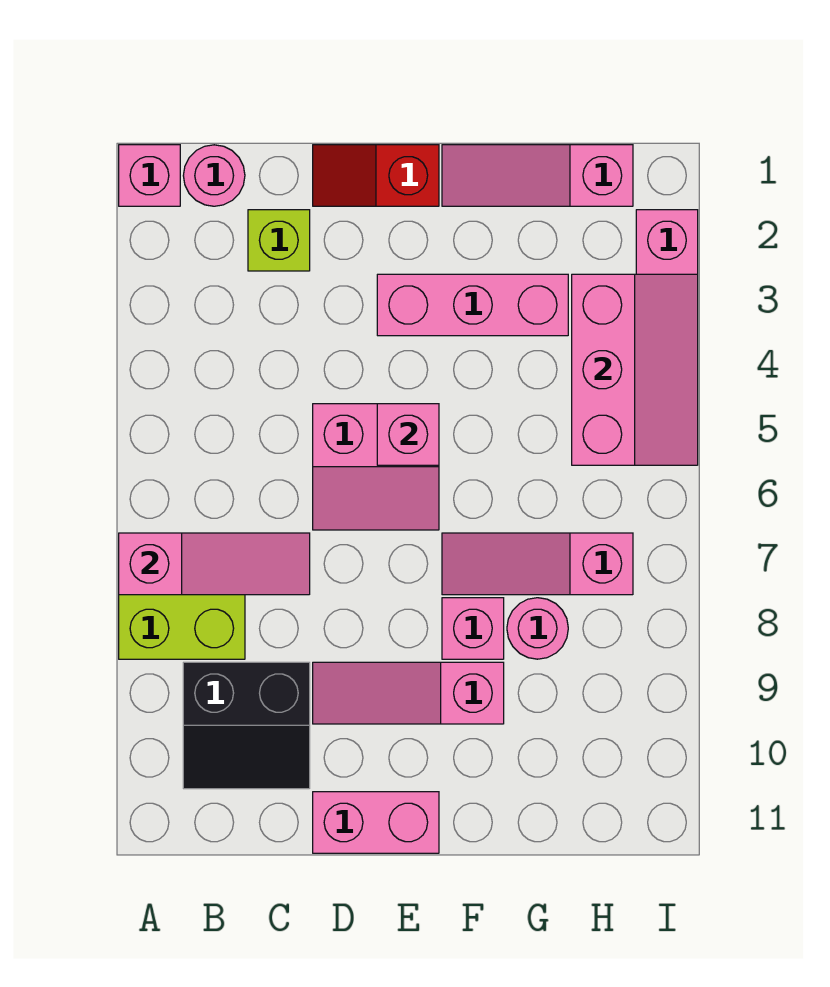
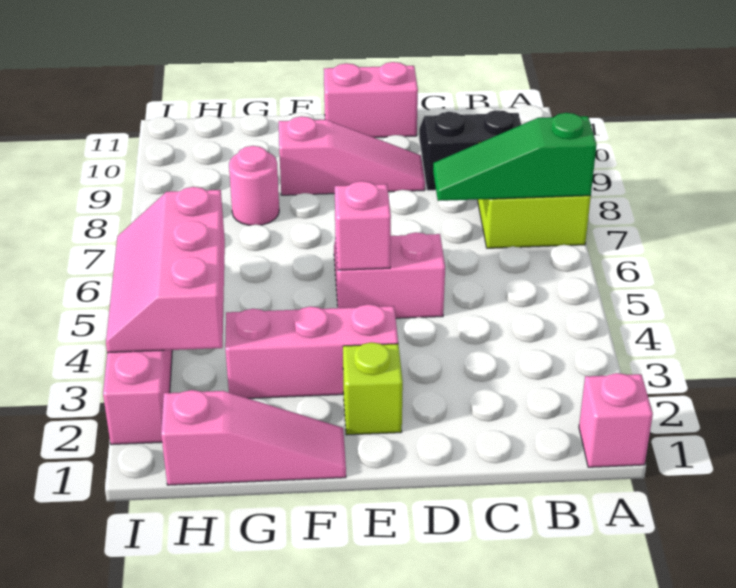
pink slope A7:C7 level 2 top A -> green slope A7:C7 level 2 top A
pink round brick B1 level 1 -> none
lime brick C2 level 1 -> lime brick E2 level 1
red slope D1:E1 level 1 top E -> none
pink slope F7:H7 level 1 top H -> none
pink brick F8 level 1 -> none

